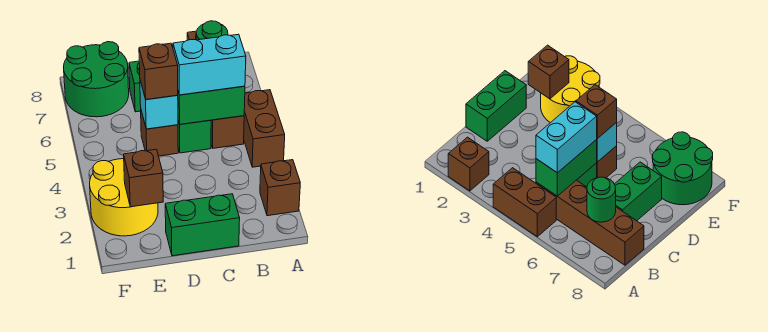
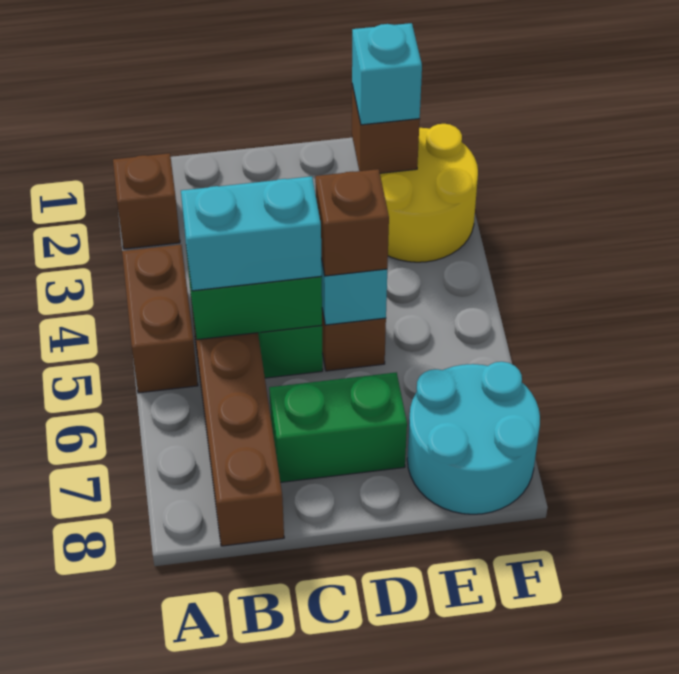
green round brick B7 level 2 -> none
green brick C1:D1 level 1 -> none
none -> cyan brick E2 level 3
green round brick E7:F8 level 1 -> cyan round brick E7:F8 level 1

